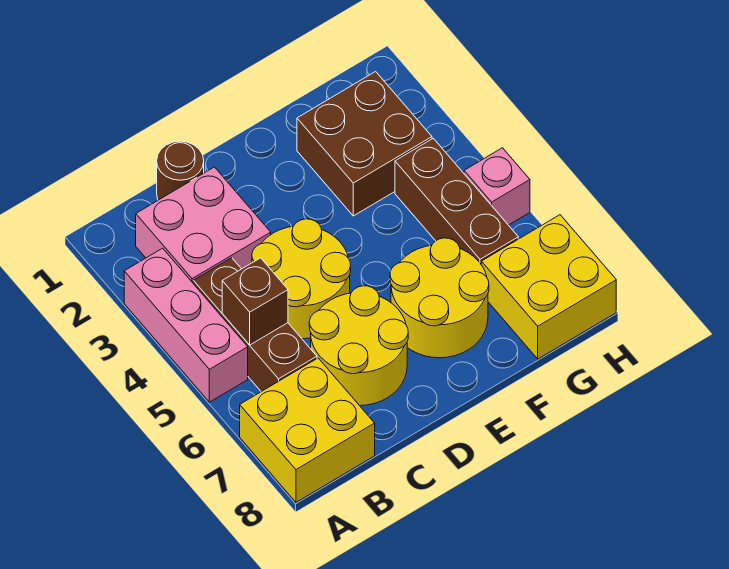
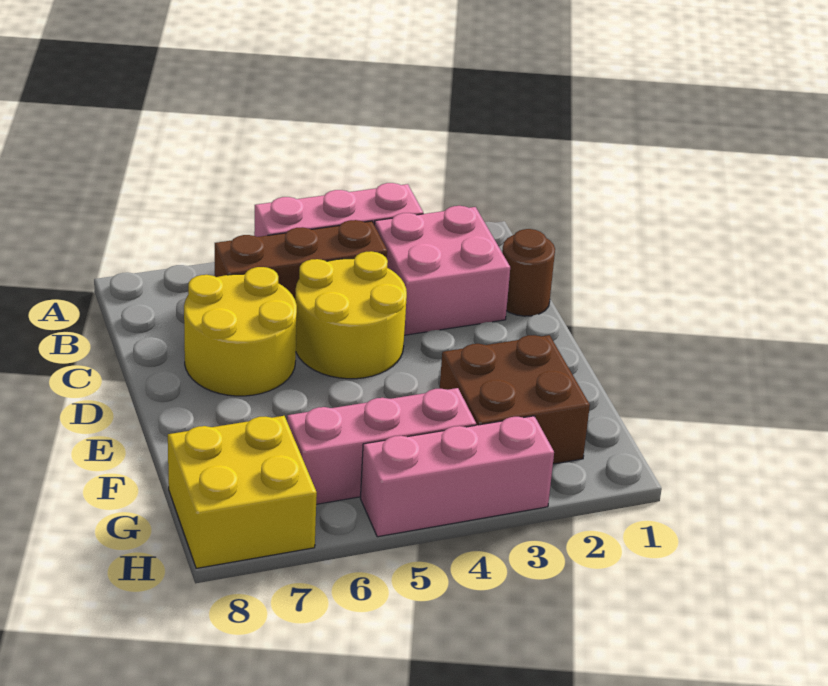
yellow brick A7:B8 level 1 -> none
brown brick B5 level 2 -> none
yellow round brick E6:F7 level 1 -> none
brown brick G4:G6 level 1 -> pink brick G4:G6 level 1
pink brick H5 level 1 -> pink brick H3:H5 level 1

